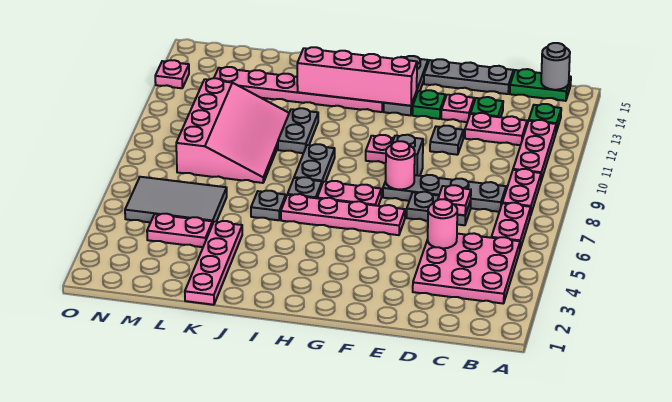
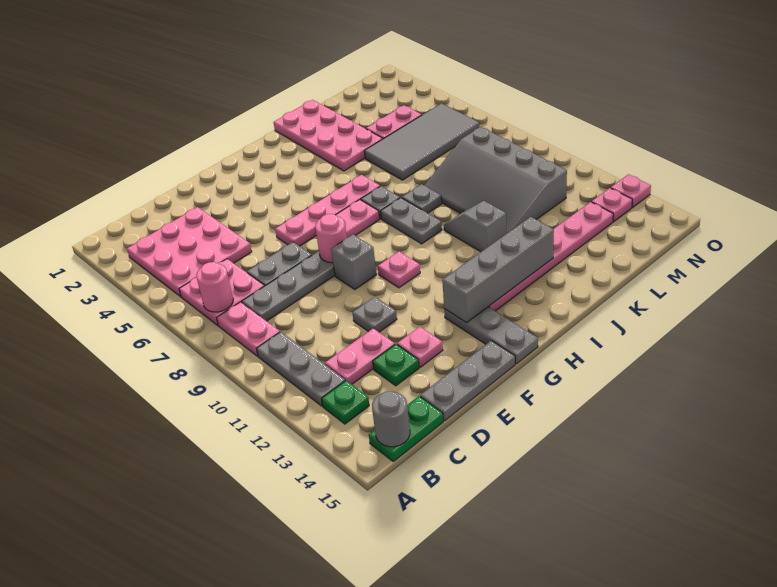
pink plate B6:B7 level 1 -> pink plate B6:C7 level 1
pink plate B10:B12 level 1 -> grey plate B10:B12 level 1
pink round brick D5 level 2 -> pink round brick B7 level 2
pink plate D7 level 2 -> pink plate N13 level 1
green plate F13 level 1 -> none
pink brick G13:J13 level 2 -> grey brick G13:J13 level 2
grey plate J6 level 1 -> grey plate J8 level 1
grey plate J10:J11 level 1 -> grey slope J10:J11 level 1 top 11
pink plate K1:K4 level 1 -> pink plate J1:K4 level 1
pink slope K8:M11 level 1 top M -> grey slope K8:M11 level 1 top M
grey tile L5:N6 level 1 -> grey tile K5:N6 level 1

